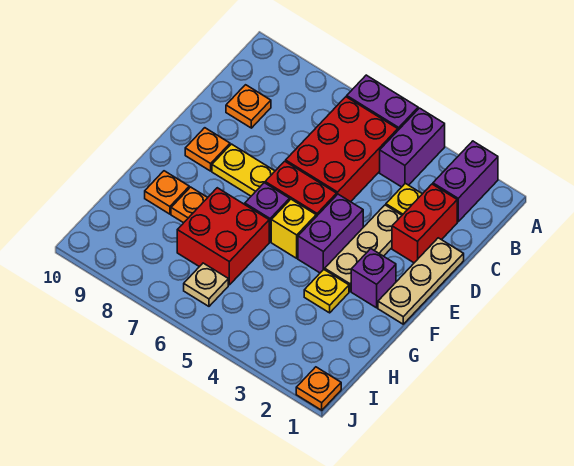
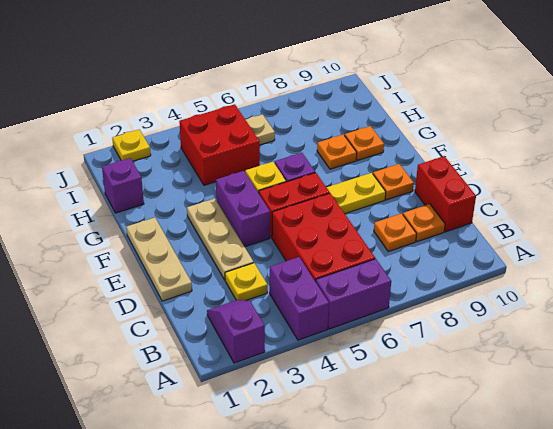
purple brick A2:B2 level 1 -> purple slope A2:B2 level 1 top A
red brick C2:D2 level 1 -> red brick C10:D10 level 1
purple brick F2 level 1 -> purple brick H1 level 1
yellow plate G3 level 1 -> yellow plate J2 level 1
red brick G6:H7 level 1 -> red brick H4:I5 level 1
orange plate J1 level 1 -> orange plate C8 level 1

